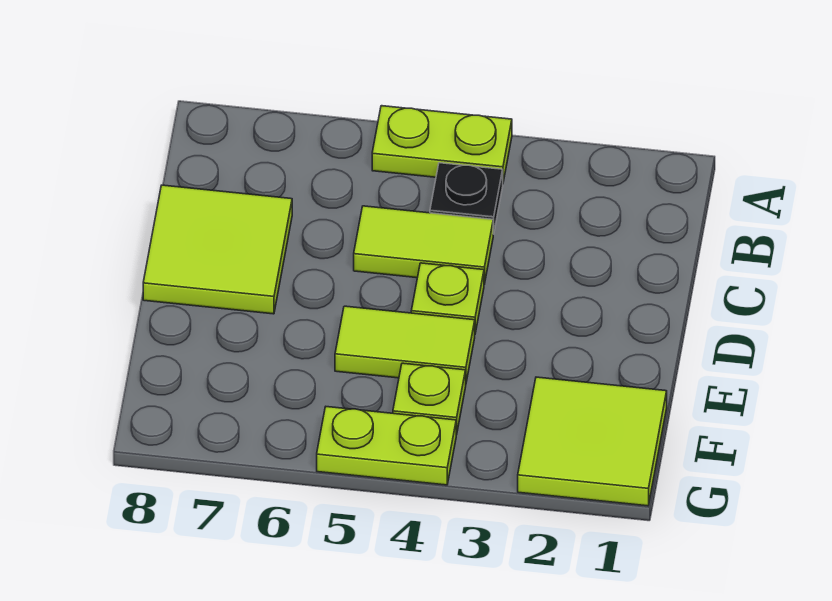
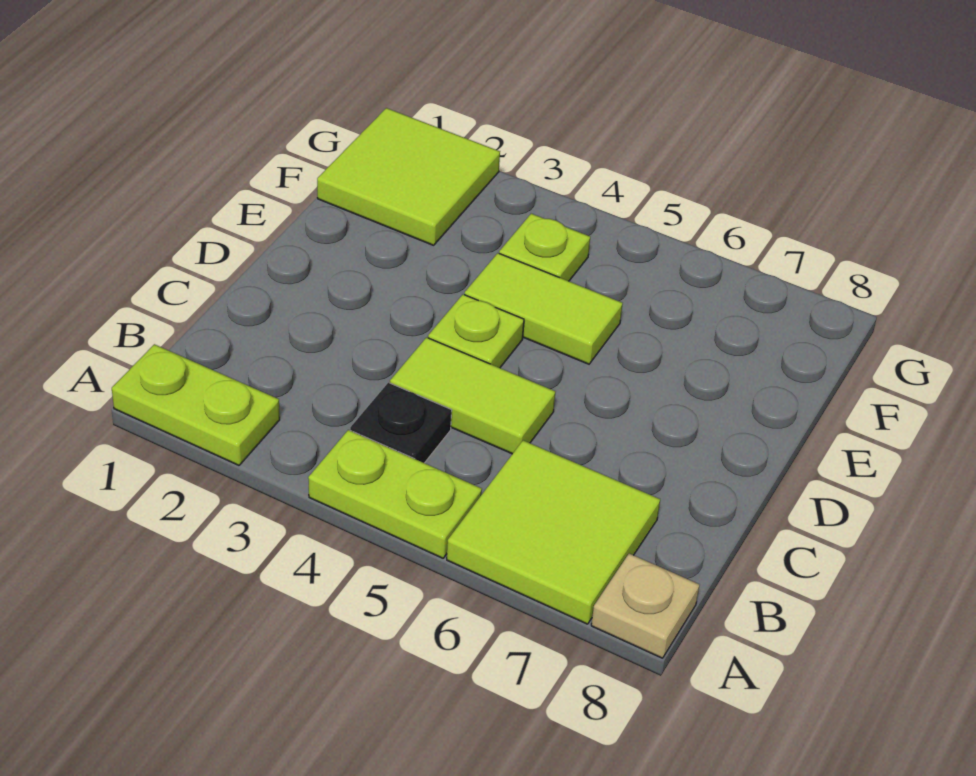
none -> tan plate A8 level 1
lime tile C7:D8 level 1 -> lime tile A6:B7 level 1
lime plate G4:G5 level 1 -> lime plate A1:A2 level 1

